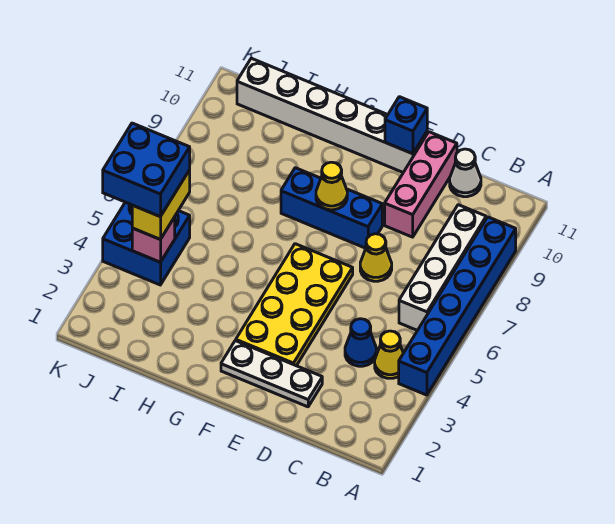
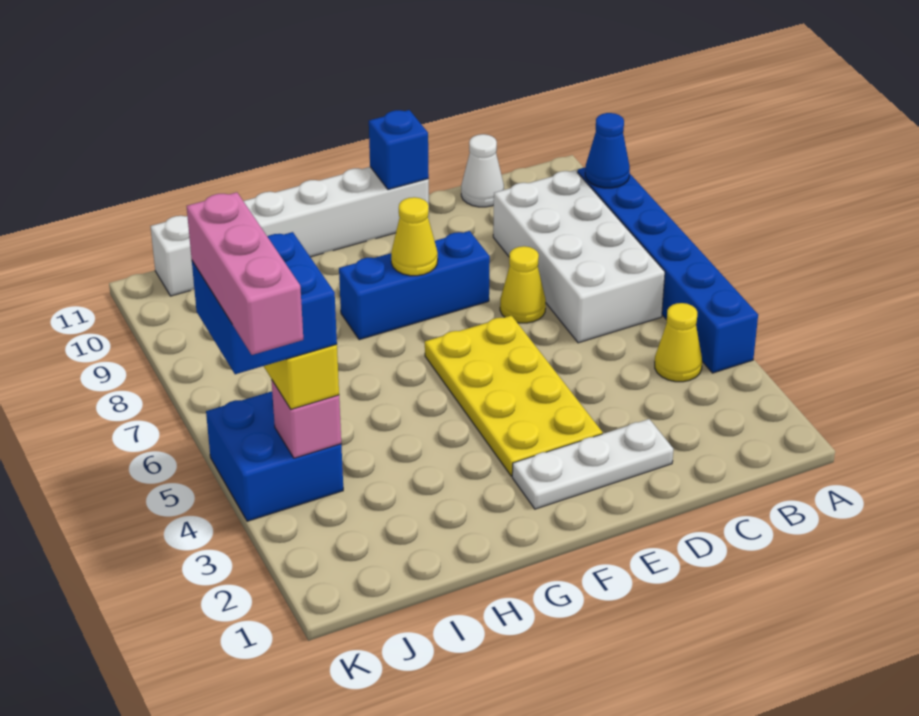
white brick B6:B9 level 1 -> white brick B6:C9 level 1
blue cone C4 level 1 -> blue cone A9 level 2
pink brick D9:D11 level 1 -> pink brick K3:K5 level 5

